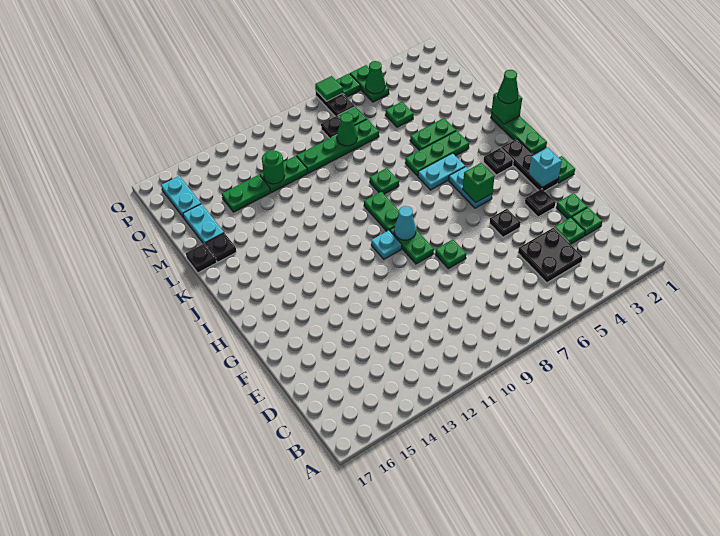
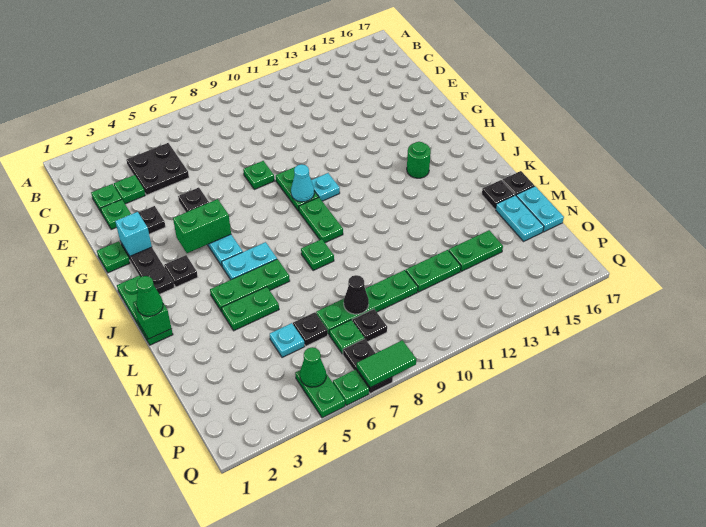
green brick H5 level 2 -> green brick H4:H5 level 2
green plate N5 level 1 -> cyan plate N5 level 1
none -> black plate N6 level 1
green cone N8 level 2 -> black cone N8 level 2
green round brick N12 level 2 -> green round brick I14 level 1
cyan plate O16:P16 level 1 -> cyan plate M17:N17 level 1
green tile Q7 level 2 -> green tile Q7:Q8 level 2

